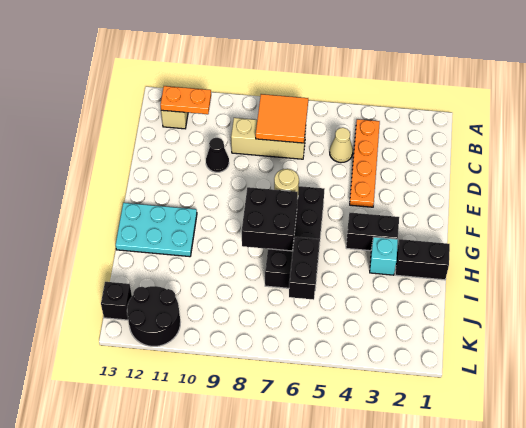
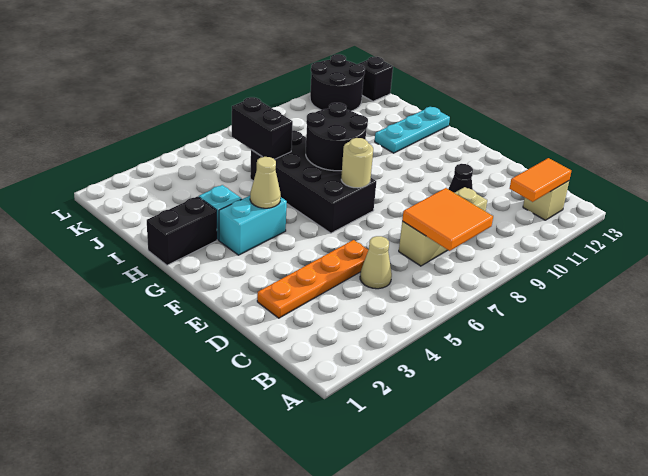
orange plate B4:E4 level 1 -> orange plate D2:D5 level 1
orange plate B11:B12 level 2 -> orange tile B11:B12 level 2
black brick G3:G4 level 1 -> cyan brick G3:G4 level 1
none -> tan cone G4 level 2
black brick G7:H8 level 2 -> black round brick G7:H8 level 2
cyan plate G11:H13 level 1 -> cyan plate H11:H13 level 1

